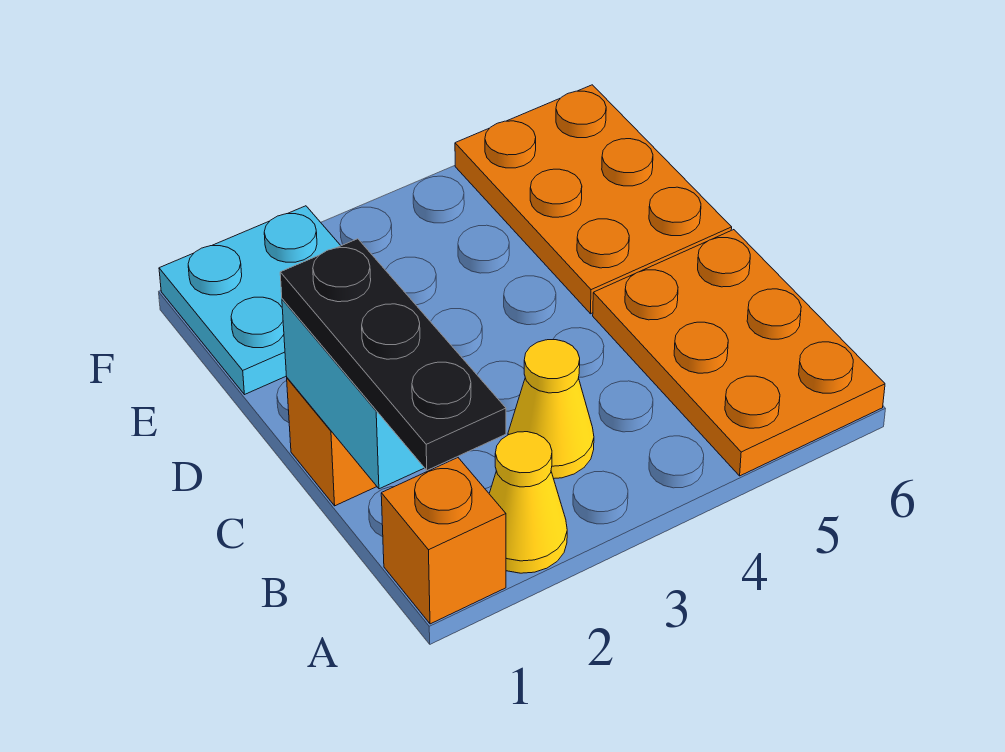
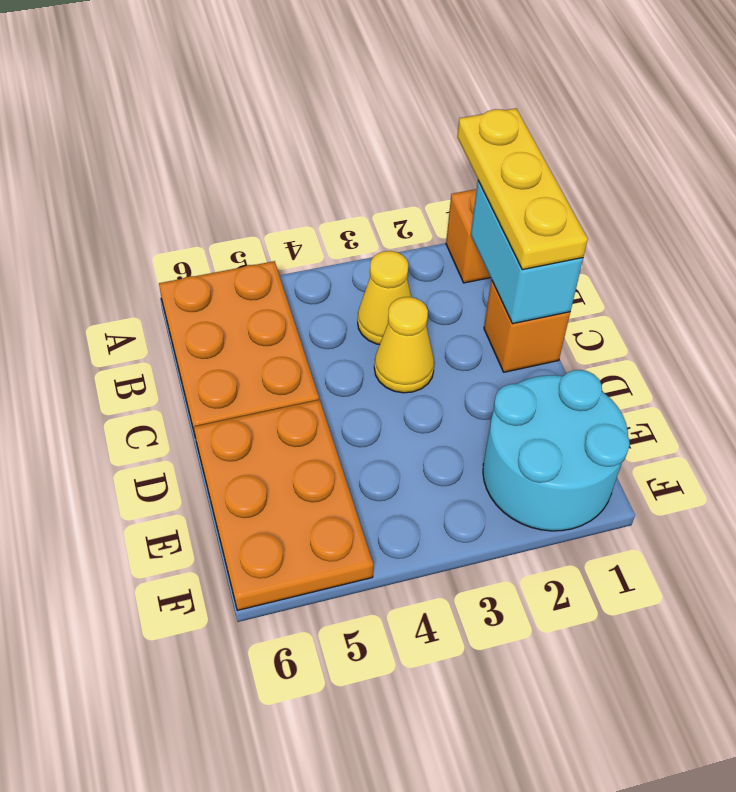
black plate A1:C1 level 3 -> yellow plate A1:C1 level 3
yellow cone A2 level 1 -> yellow cone C3 level 1
cyan plate E1:F2 level 1 -> cyan round brick E1:F2 level 1

